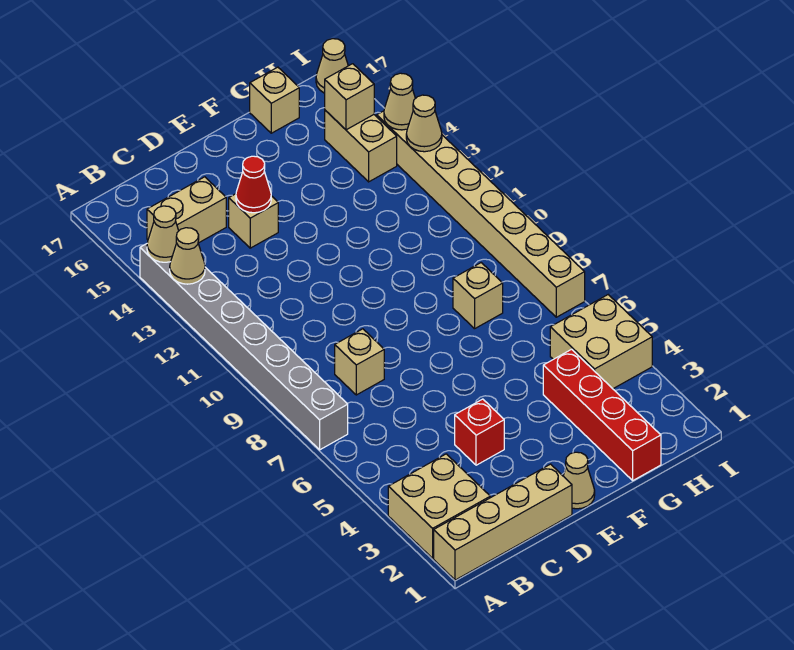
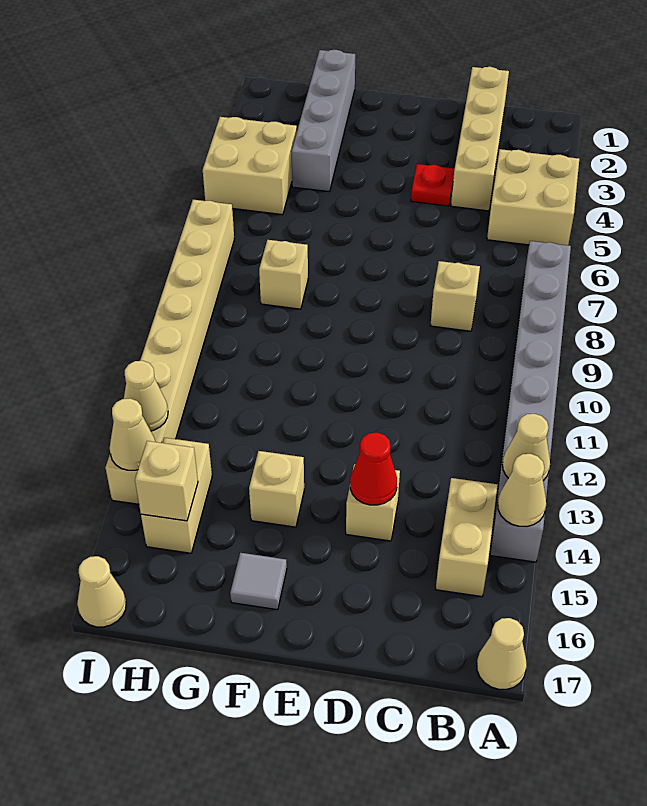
tan brick A1:D1 level 1 -> tan brick C1:C4 level 1
tan brick A2:B3 level 1 -> tan brick A4:B5 level 1
tan brick B15:C15 level 1 -> tan brick B14:B15 level 1
red brick D4 level 1 -> red plate D4 level 1
tan cone E1 level 1 -> tan cone A17 level 1
none -> grey tile F16 level 1
red brick G1:G4 level 1 -> grey brick G1:G4 level 1
tan brick G17 level 1 -> tan brick F14 level 1

